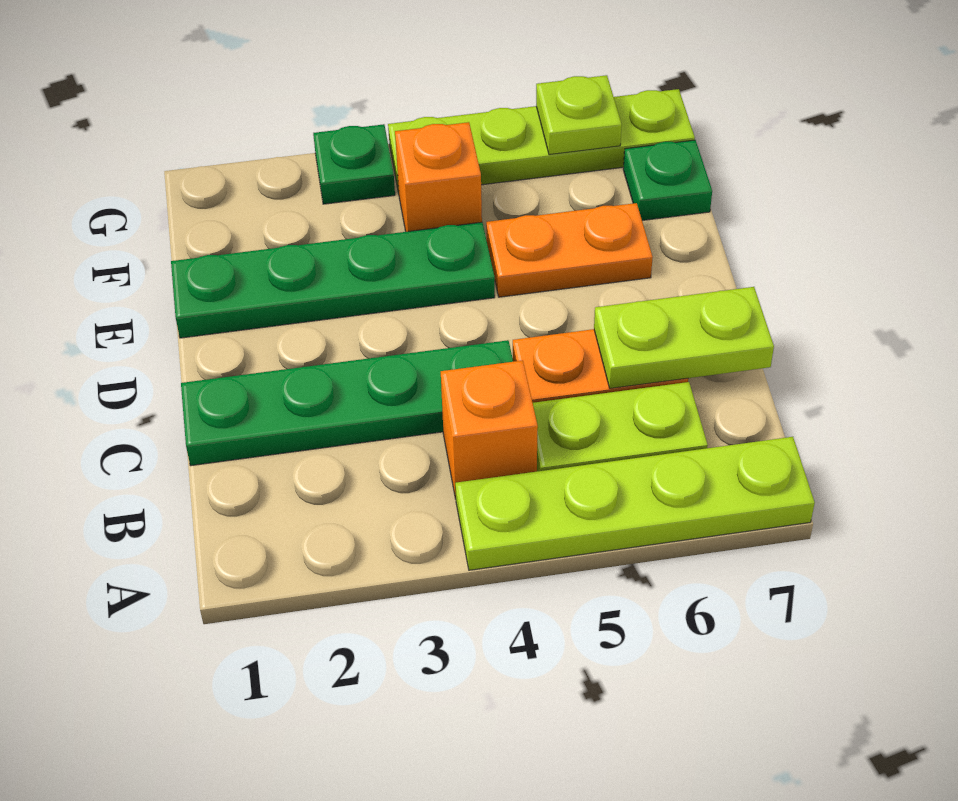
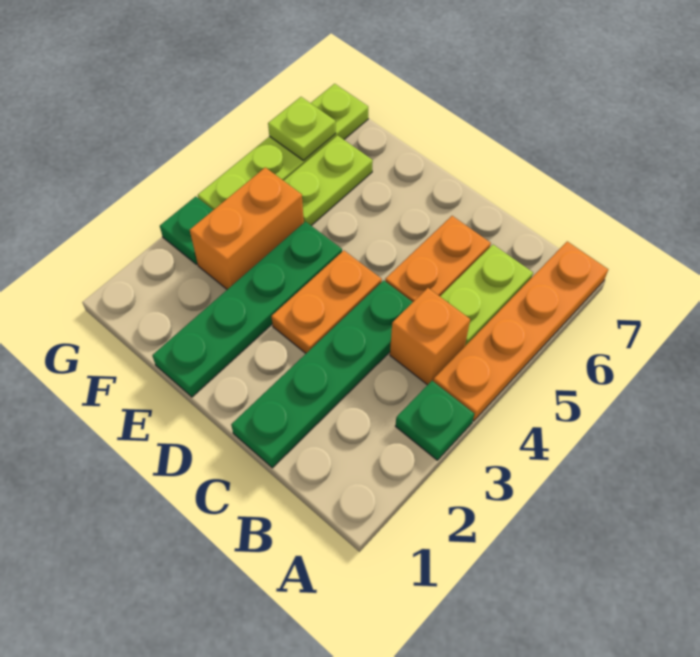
lime plate A4:A7 level 1 -> orange plate A4:A7 level 1
lime plate C6:C7 level 2 -> lime plate F5:F6 level 1
orange plate E5:E6 level 1 -> orange plate D3:D4 level 1
orange brick F4 level 1 -> orange brick F3:F4 level 1
green plate F7 level 1 -> green plate A3 level 1

